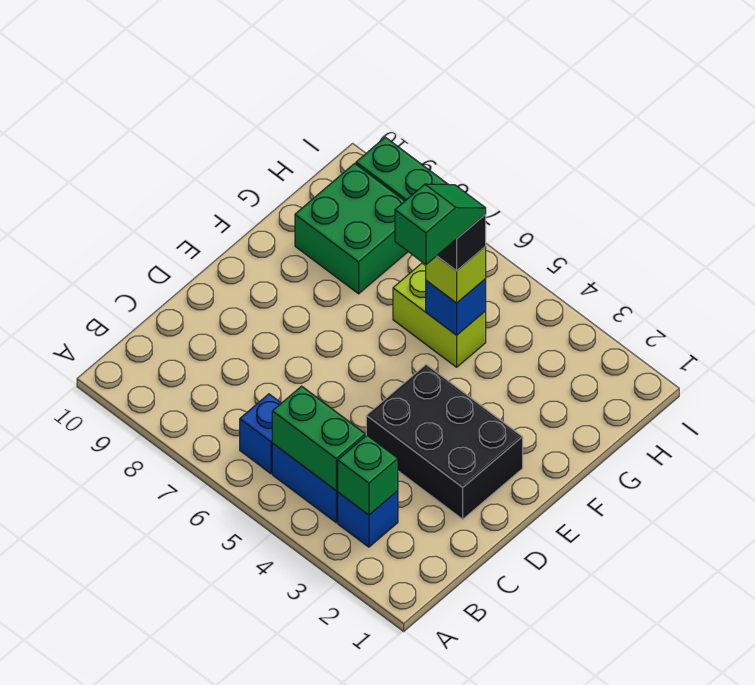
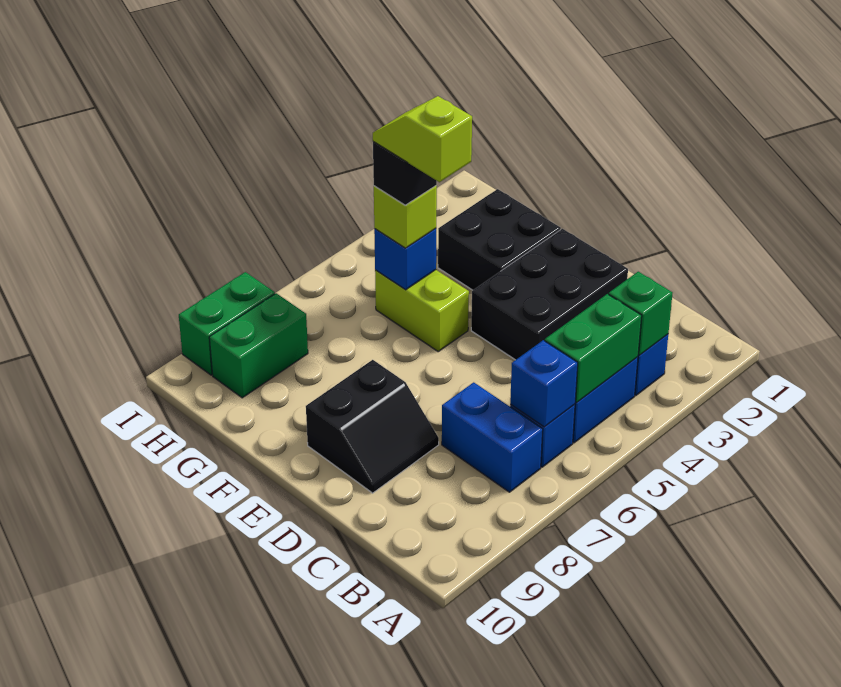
none -> blue brick B6 level 2
none -> blue brick B7:C7 level 1
none -> black slope D8:E9 level 1 top E
none -> black brick F2:G3 level 1
green slope F5:G5 level 5 top F -> lime slope F5:G5 level 5 top F
lime brick G5:G6 level 1 -> lime brick F5:G5 level 1
green brick G8:H9 level 1 -> green brick H8:H9 level 1

